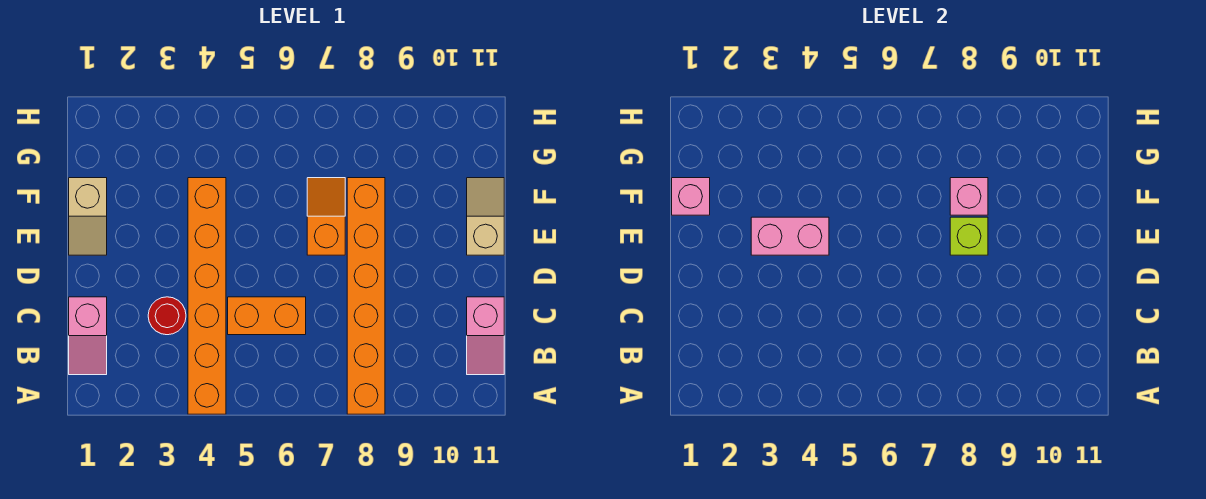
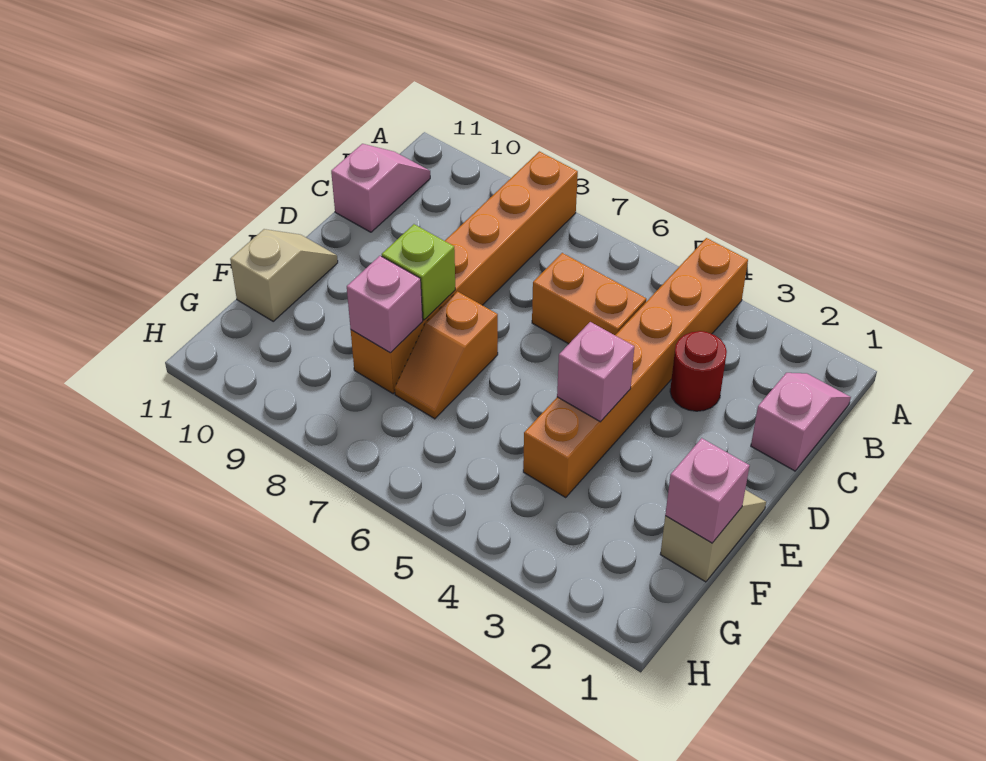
pink brick E3:E4 level 2 -> pink brick E4 level 2
tan slope E11:F11 level 1 top E -> tan slope E11:F11 level 1 top F

